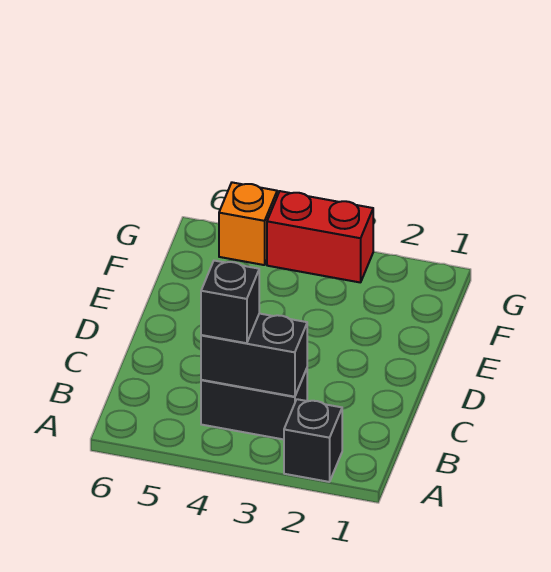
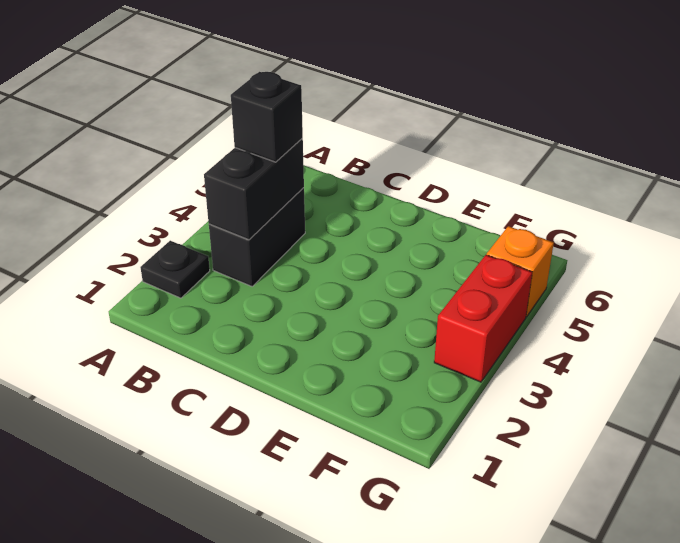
black brick A2 level 1 -> black plate A2 level 1

